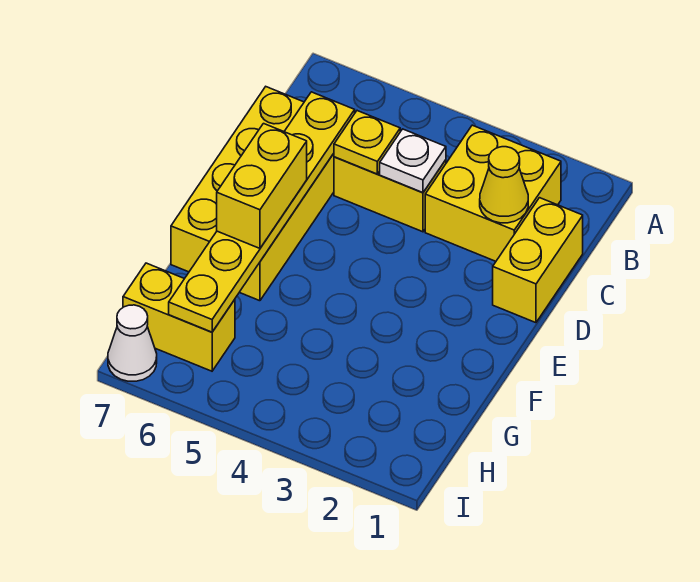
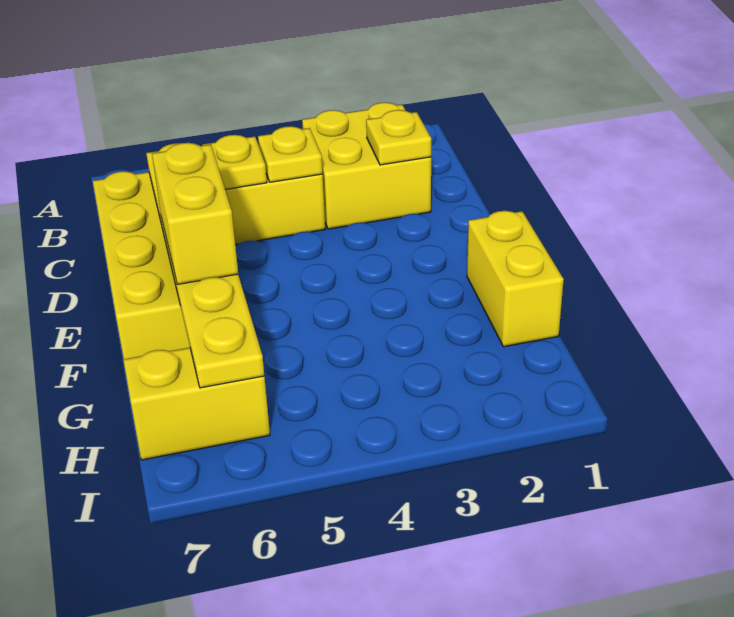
yellow brick C1:D1 level 1 -> yellow brick F1:G1 level 1
yellow cone C2 level 2 -> yellow plate C2 level 2
white plate C4 level 2 -> yellow plate C4 level 2
white cone I7 level 1 -> none

